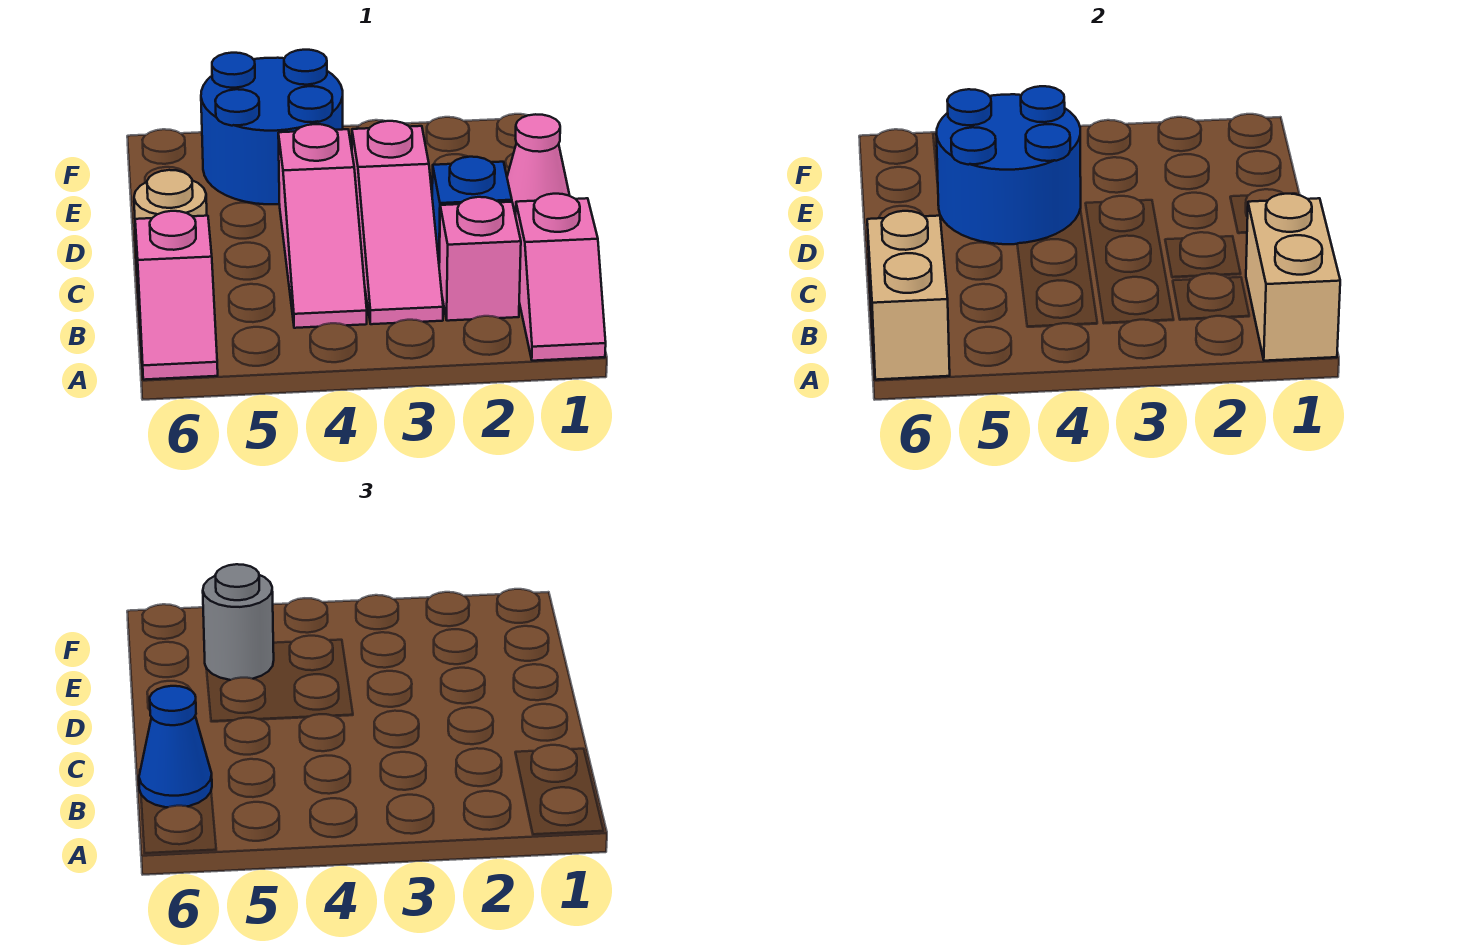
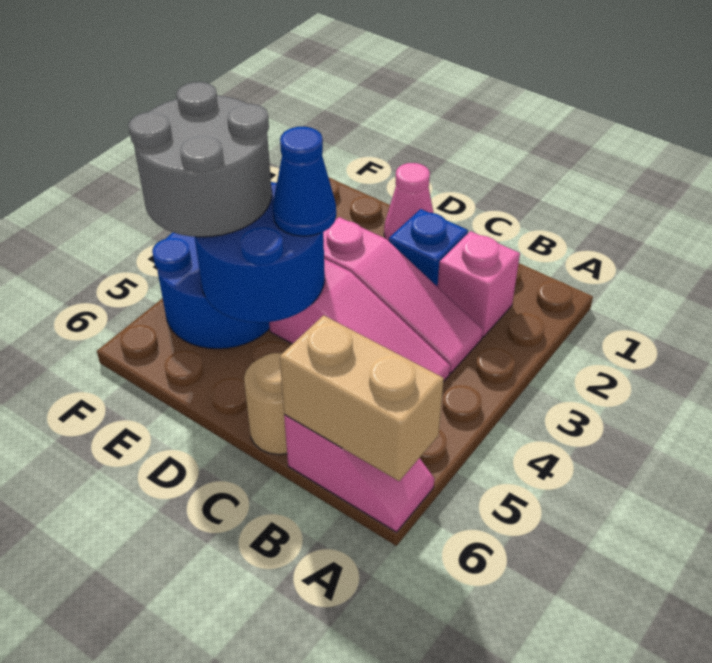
pink slope A1:B1 level 1 top B -> none
tan brick A1:B1 level 2 -> none
blue cone B6 level 3 -> blue cone D4 level 3
grey round brick E5 level 3 -> grey round brick E4:F5 level 3

